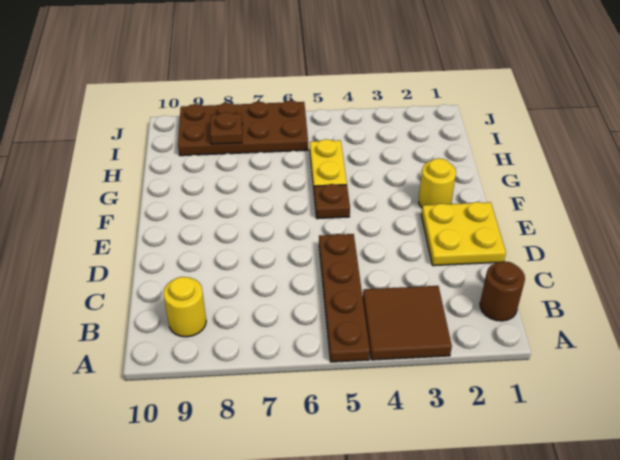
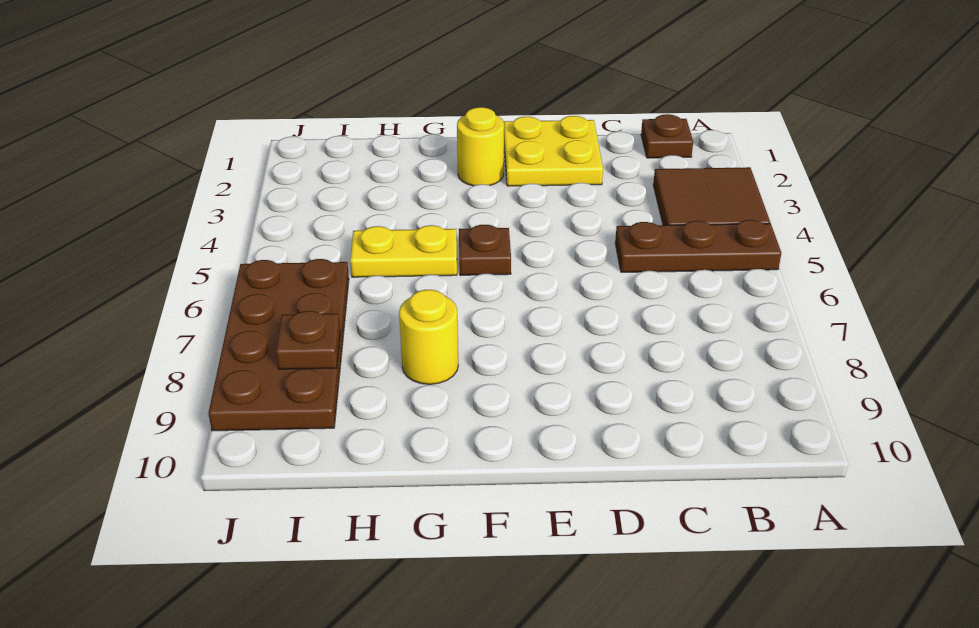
brown plate A5:D5 level 1 -> brown plate A5:C5 level 1
brown round brick B1 level 1 -> brown plate B1 level 1
yellow round brick B9 level 1 -> yellow round brick G8 level 1

